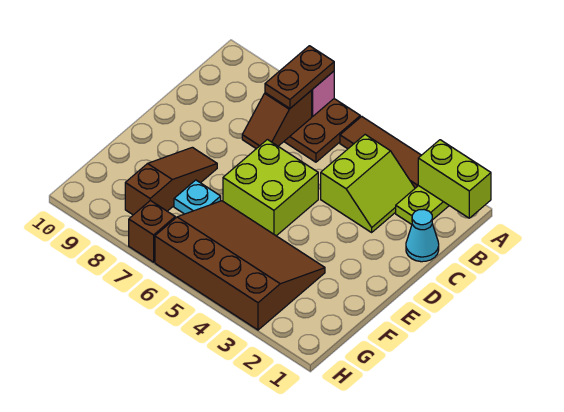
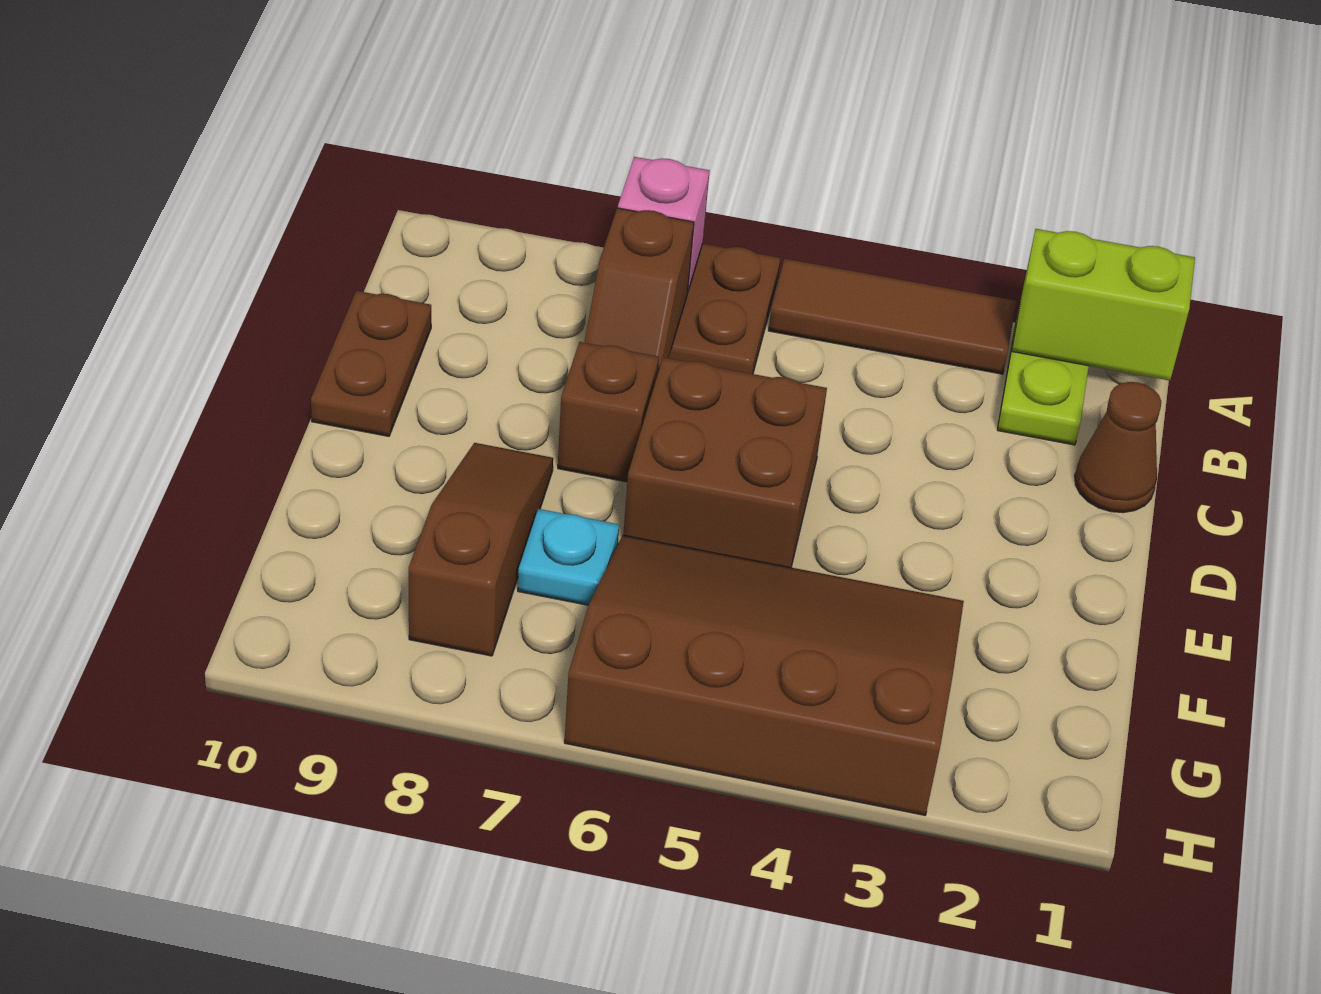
brown plate A7:B7 level 3 -> brown plate C10:D10 level 1
lime slope B3:C4 level 1 top 4 -> none
cyan cone C1 level 1 -> brown cone C1 level 1
lime brick D5:E6 level 1 -> brown brick D5:E6 level 1
brown brick H7 level 1 -> brown brick D7 level 1

